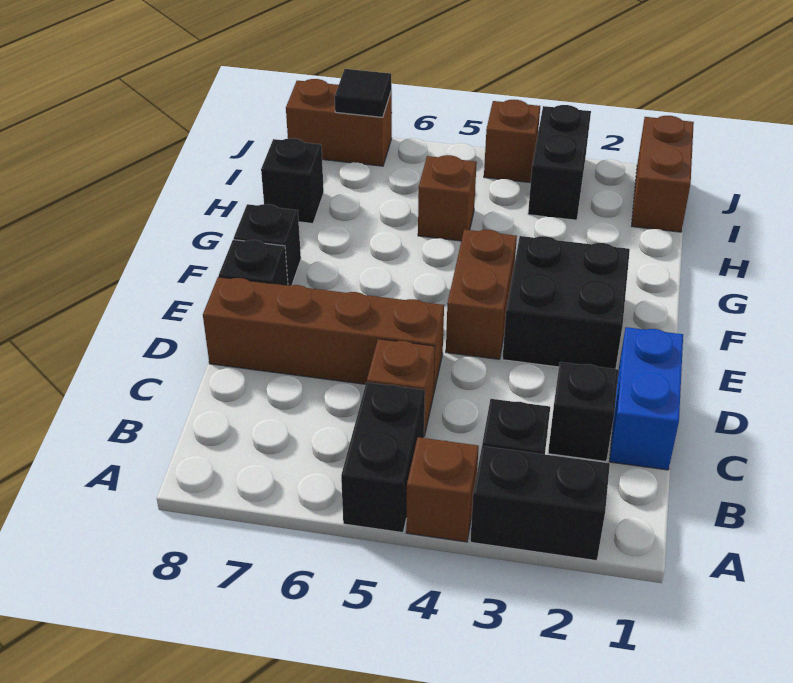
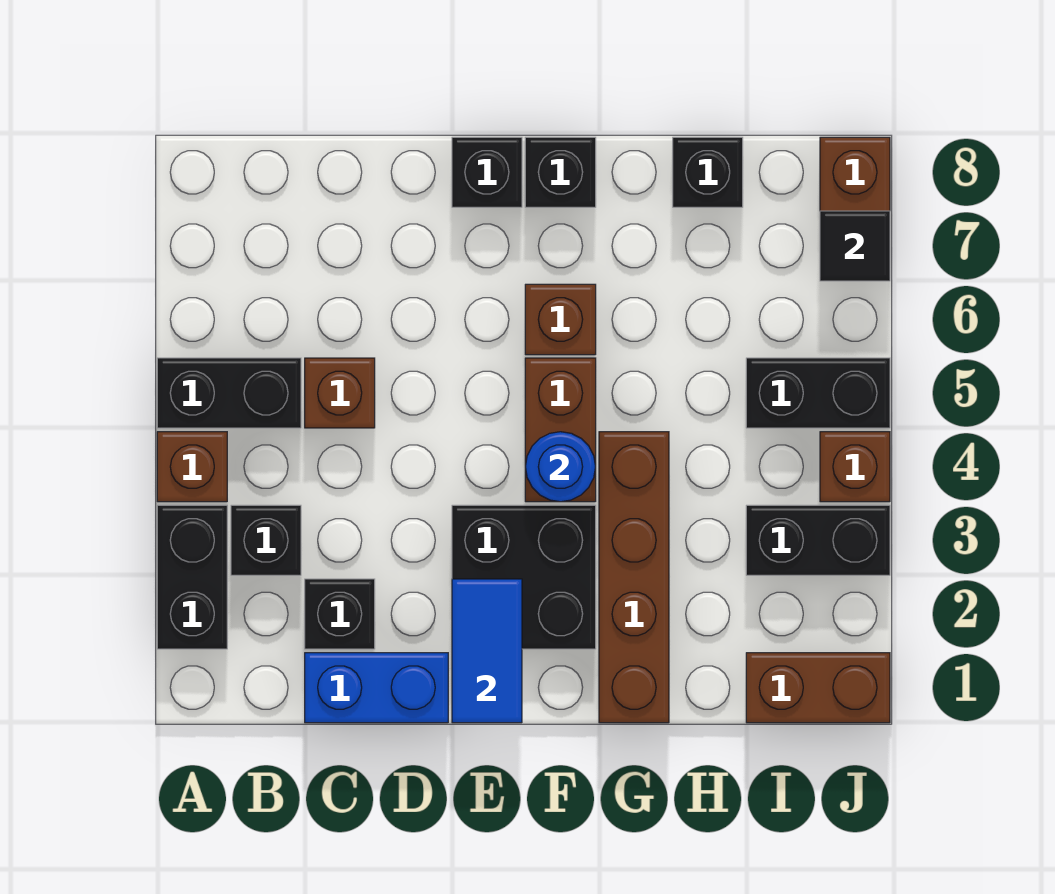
brown brick D5:D8 level 1 -> brown brick G1:G4 level 1
none -> blue tile E1:E2 level 2
brown brick E4:F4 level 1 -> brown brick F4:F5 level 1
none -> blue round brick F4 level 2
brown brick H5 level 1 -> brown brick F6 level 1
none -> black brick I5:J5 level 1

